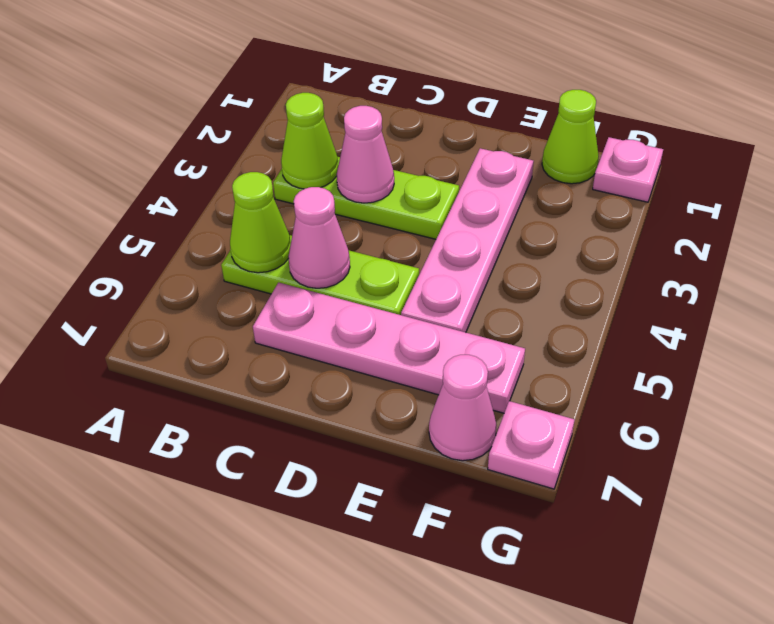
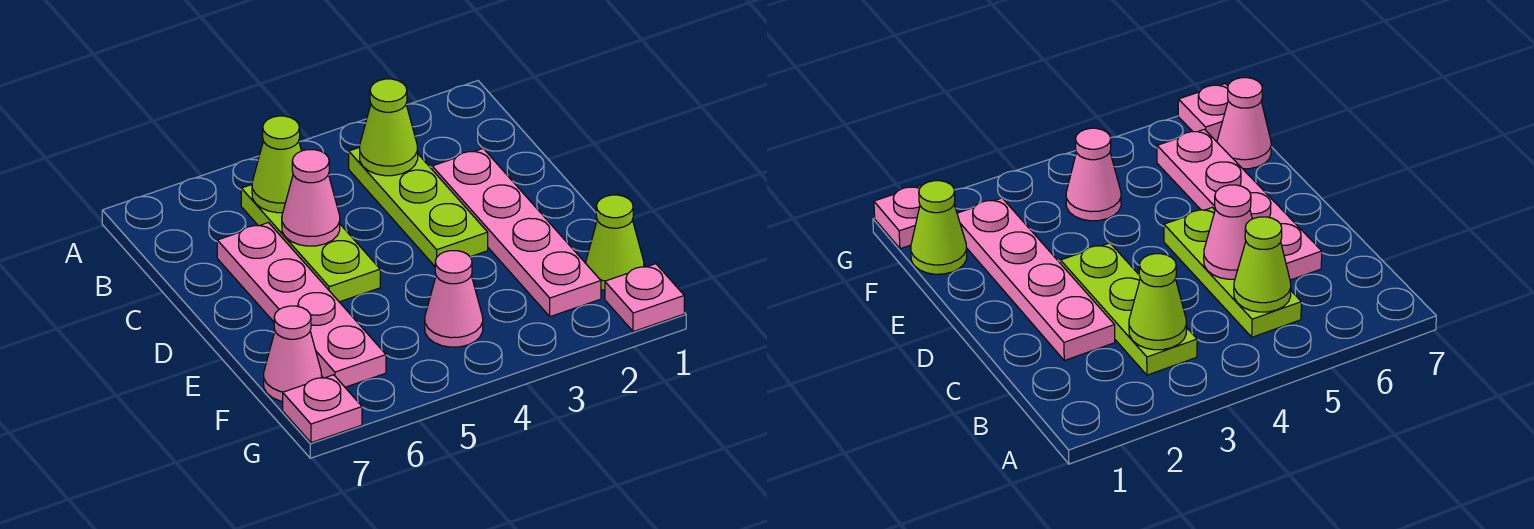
pink cone C3 level 2 -> pink cone F4 level 1
pink plate E2:E5 level 1 -> pink plate C2:F2 level 1

